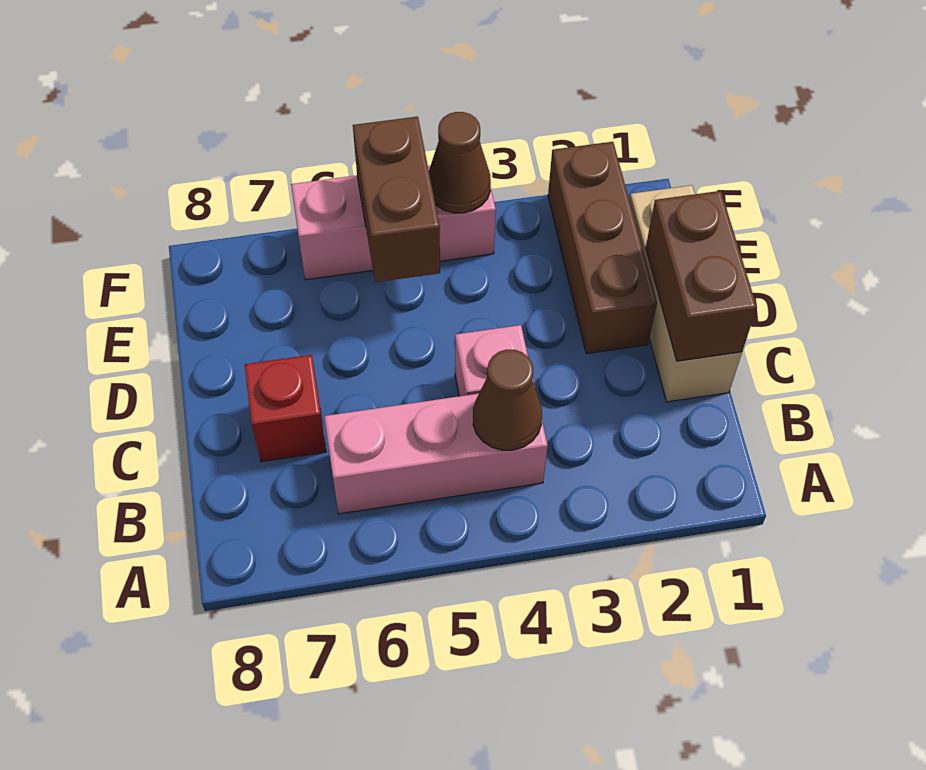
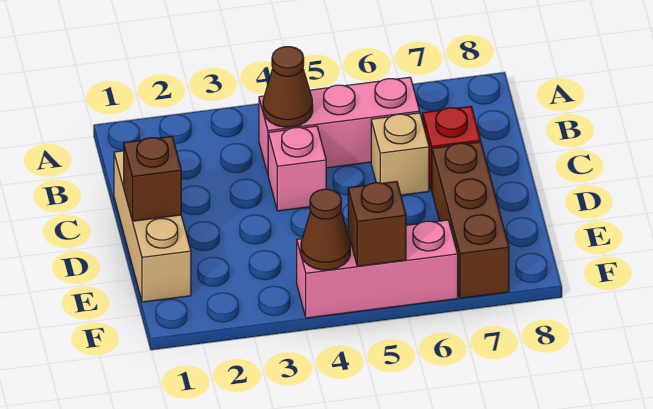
brown brick C1:D1 level 2 -> brown brick D1 level 2
none -> tan brick C6 level 1
brown brick D2:F2 level 1 -> brown brick D7:F7 level 1
brown brick E5:F5 level 2 -> brown brick F5 level 2

